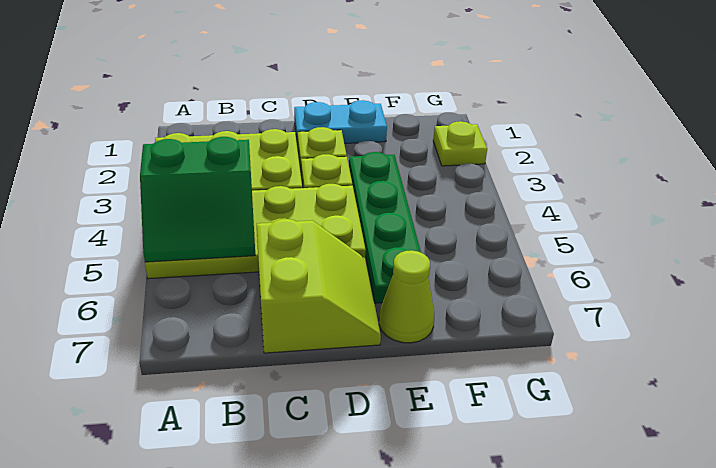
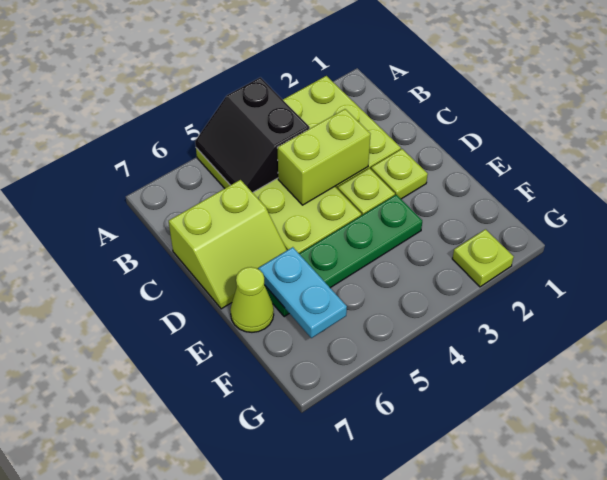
green slope A4:B5 level 2 top 4 -> black slope A4:B5 level 2 top 4
none -> lime brick C3:C4 level 2
cyan plate D1:E1 level 1 -> cyan plate E6:F6 level 2

